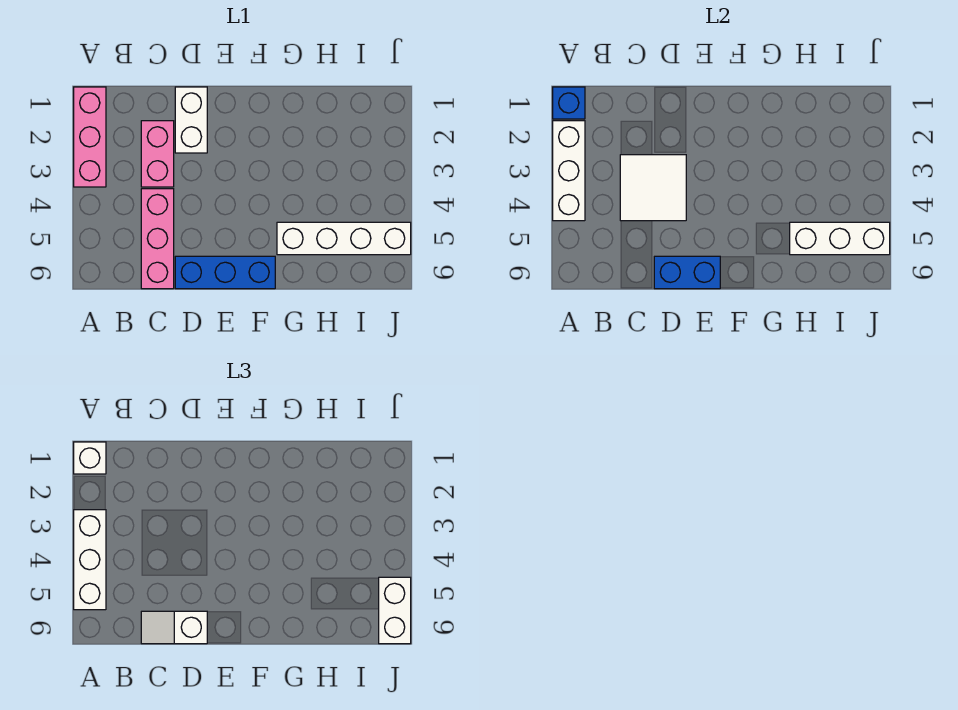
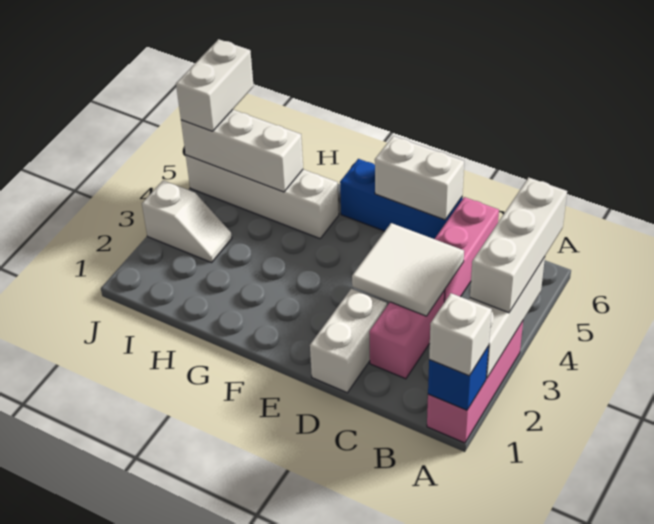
white slope C6:D6 level 3 top D -> white slope I3:J3 level 1 top J
blue brick D6:E6 level 2 -> white brick D6:E6 level 2

